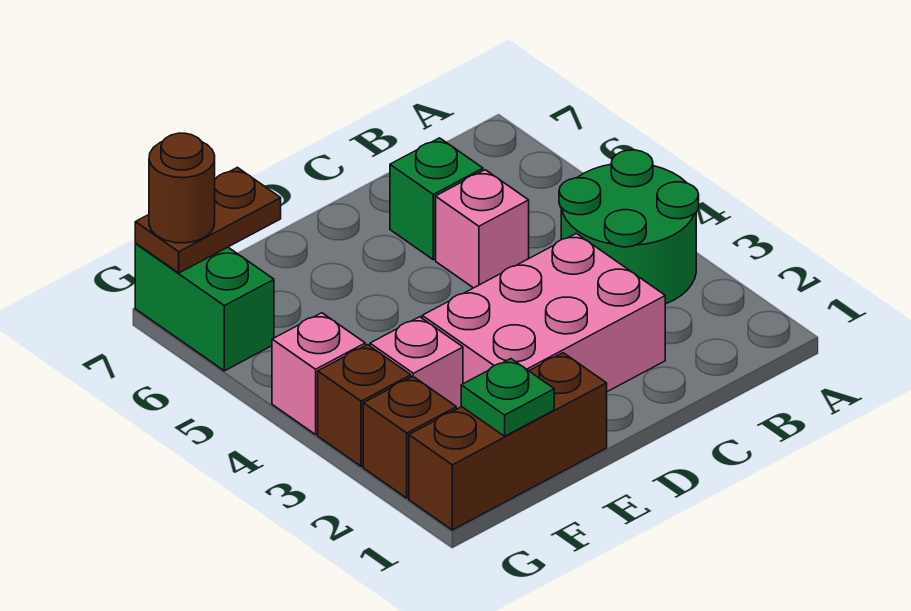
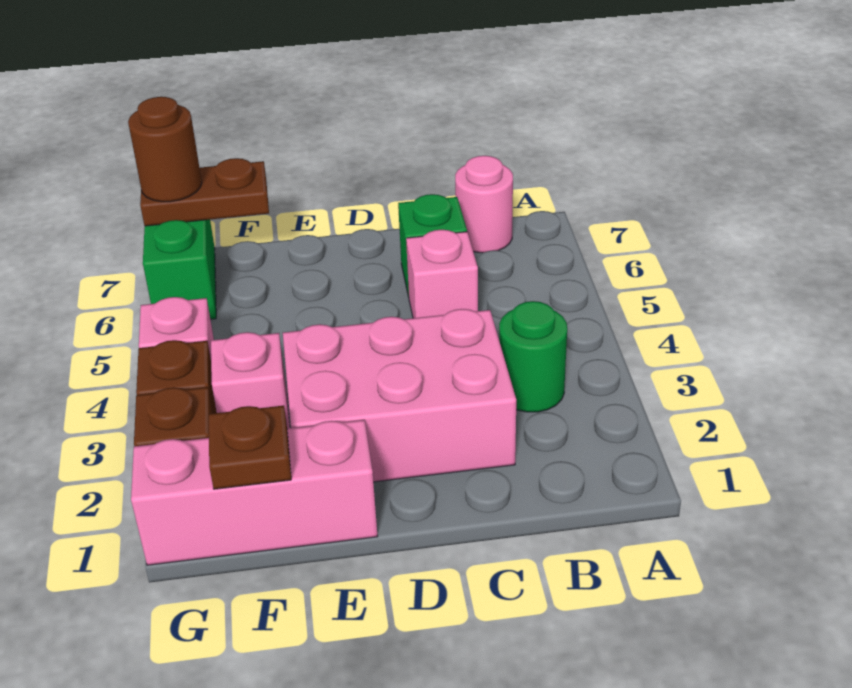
green round brick A3:B4 level 1 -> green round brick B3 level 1
none -> pink round brick B7 level 1
brown brick E1:G1 level 1 -> pink brick E1:G1 level 1
green plate F1 level 2 -> brown plate F1 level 2

